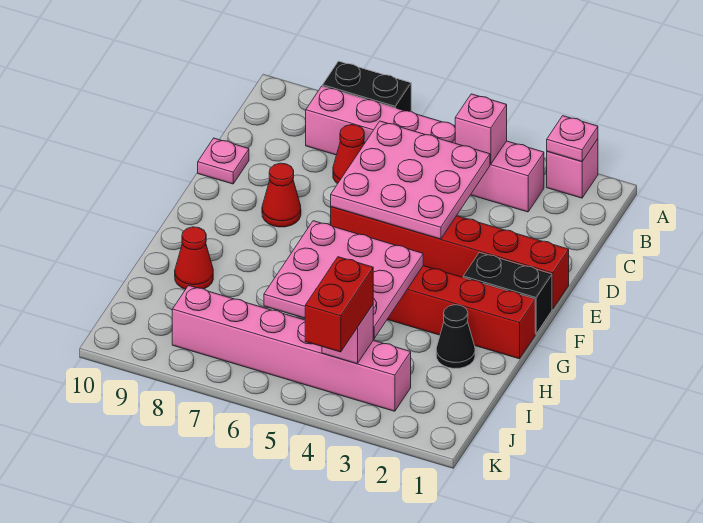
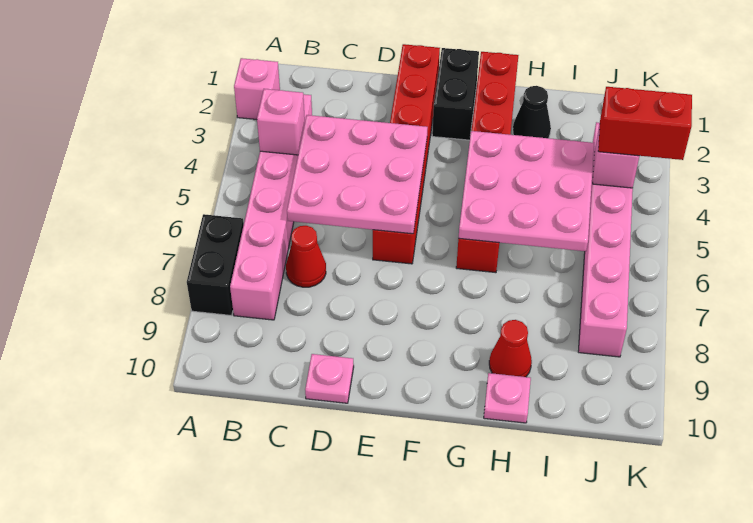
pink plate A2 level 2 -> pink plate H10 level 1
red cone E8 level 1 -> none

